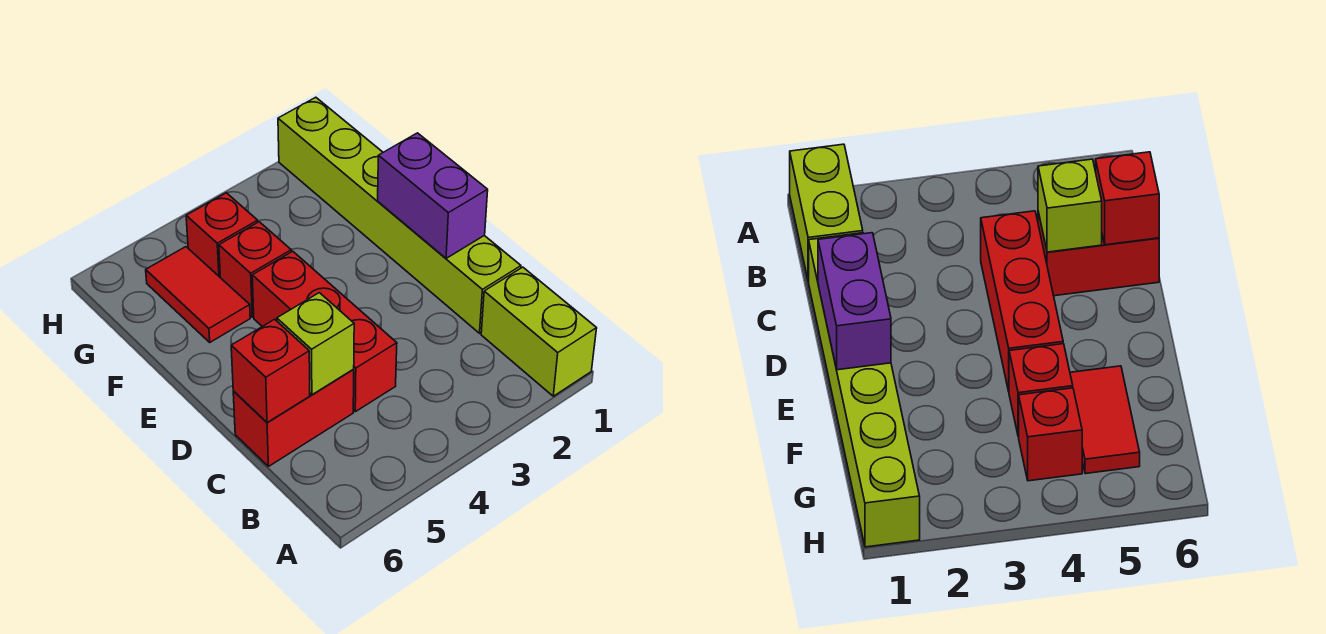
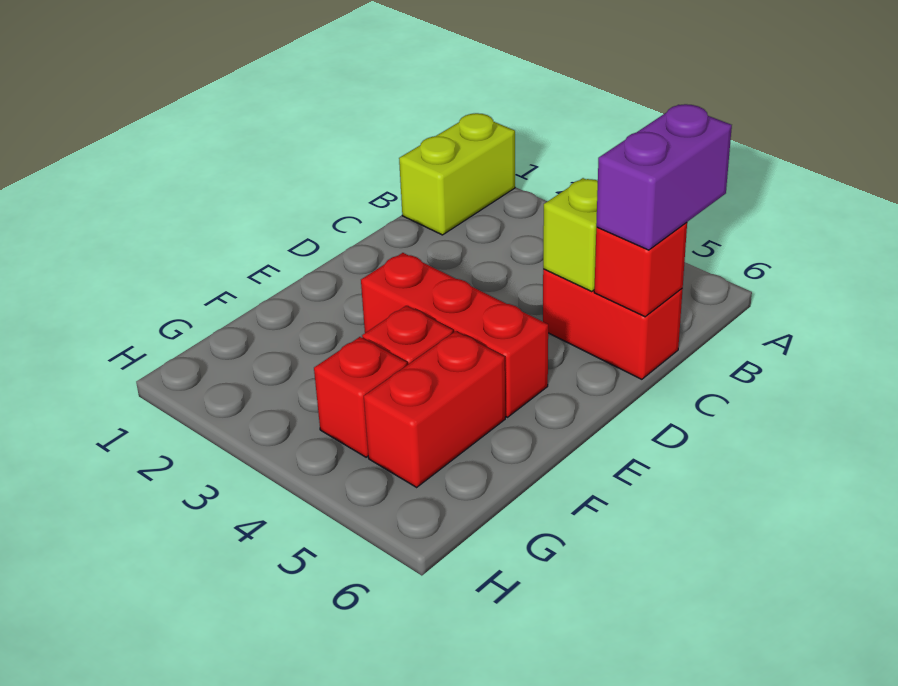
lime brick C1:H1 level 1 -> none
red brick C4:E4 level 1 -> red brick E3:E5 level 1
purple brick D1:E1 level 2 -> purple brick B6:C6 level 3
red tile F5:G5 level 1 -> red brick F5:G5 level 1

